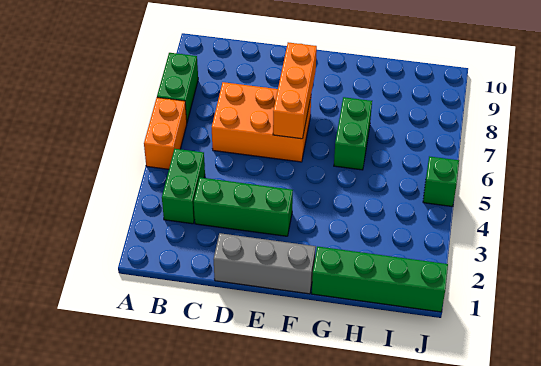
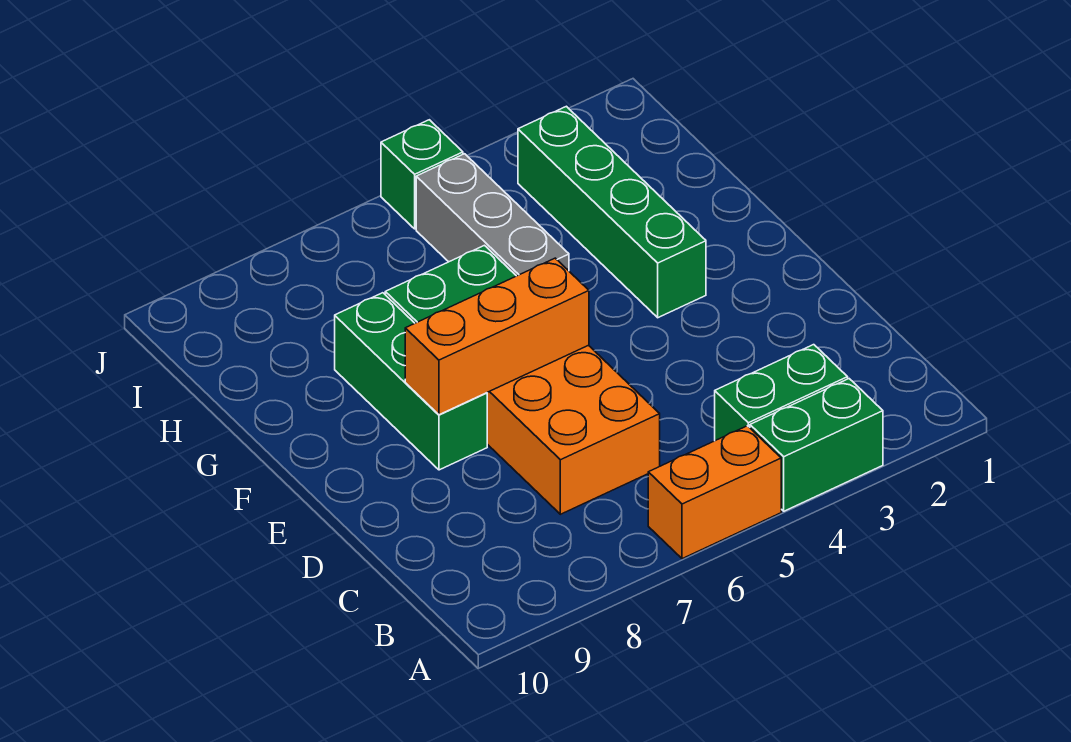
green brick A7:A8 level 1 -> green brick A3:A4 level 1
green brick C3:E3 level 1 -> green brick E8:G8 level 1
grey brick D1:F1 level 1 -> grey brick G5:I5 level 1
green brick G1:J1 level 1 -> green brick F3:I3 level 1

